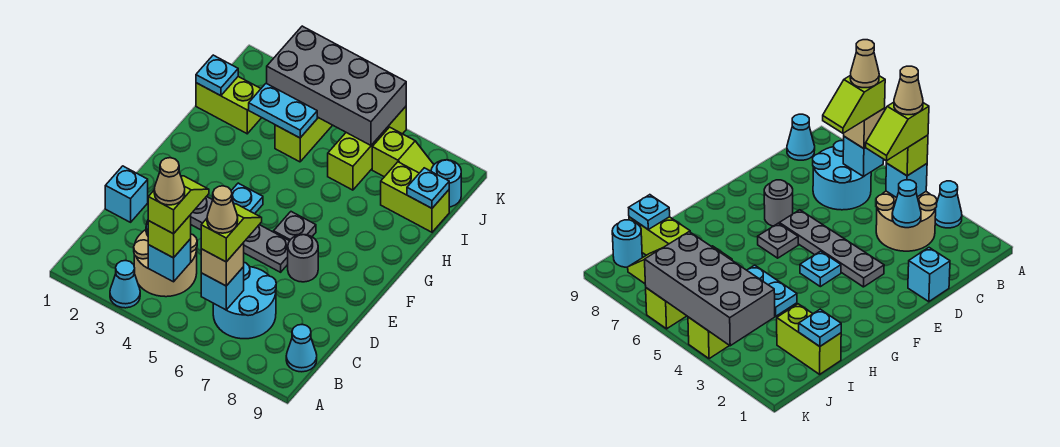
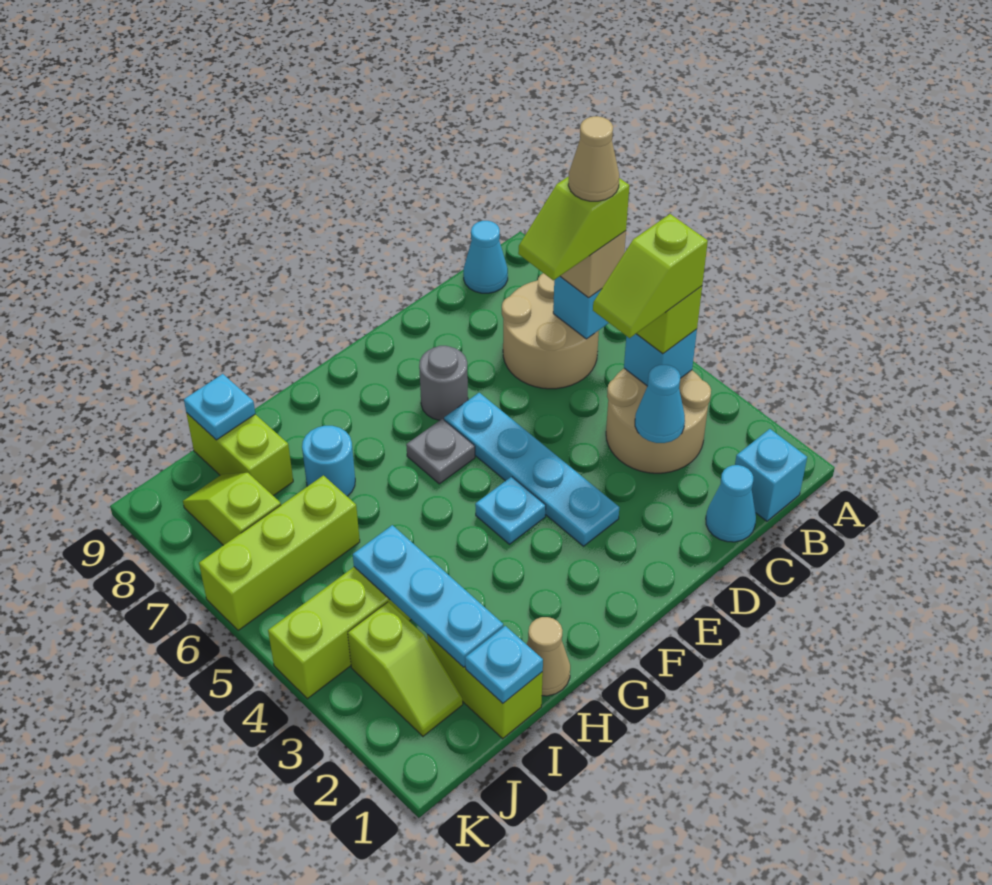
cyan cone A3 level 1 -> cyan cone C1 level 1
tan cone B4 level 5 -> tan cone H1 level 1
cyan round brick B6:C7 level 1 -> tan round brick B6:C7 level 1
cyan brick D1 level 1 -> cyan brick B1 level 1
grey plate E3:E6 level 1 -> cyan plate E3:E6 level 1
cyan plate I3:I4 level 2 -> cyan plate I2:I4 level 2
none -> lime slope J2:J3 level 1 top 3
grey brick J3:K6 level 2 -> none
cyan round brick J9 level 1 -> cyan round brick H7 level 1

